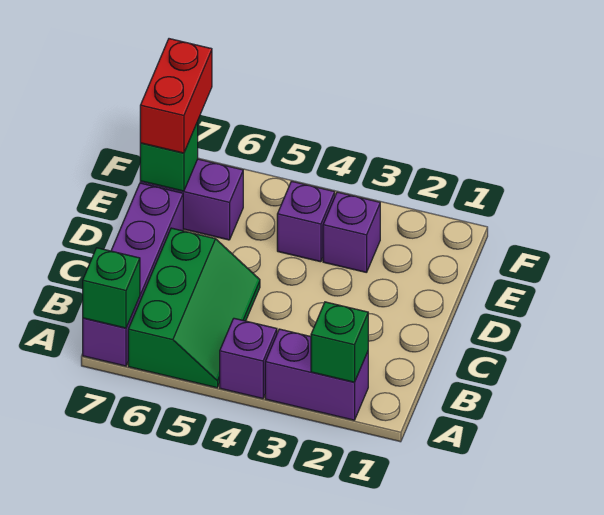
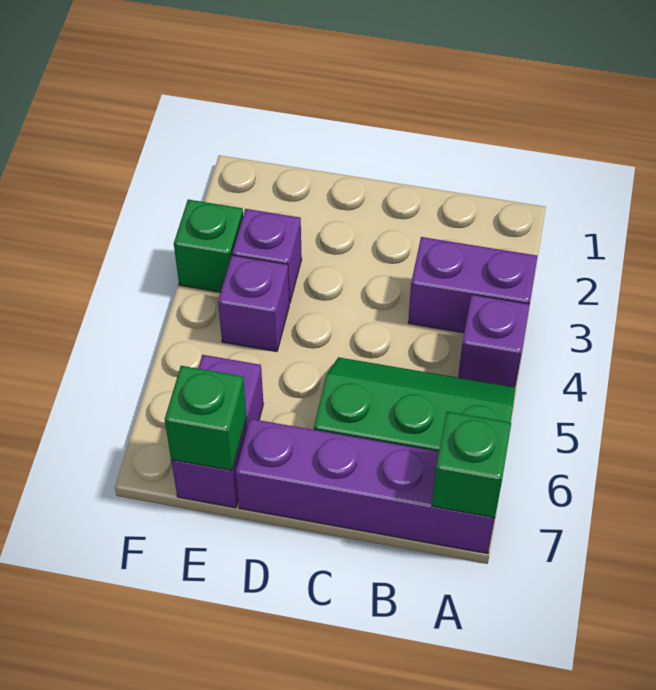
purple brick A2:A3 level 1 -> purple brick A3:B3 level 1
green brick A2 level 2 -> green brick F3 level 1
red brick E7:F7 level 3 -> none

